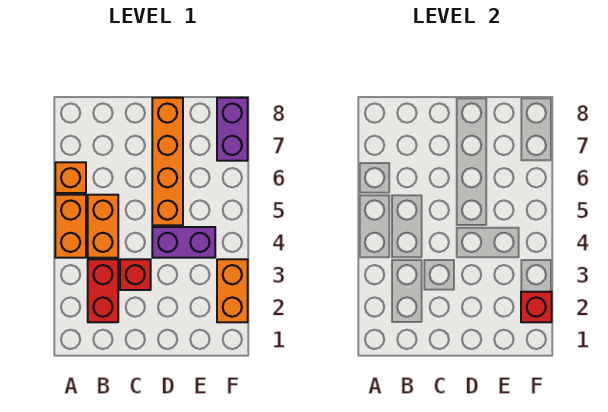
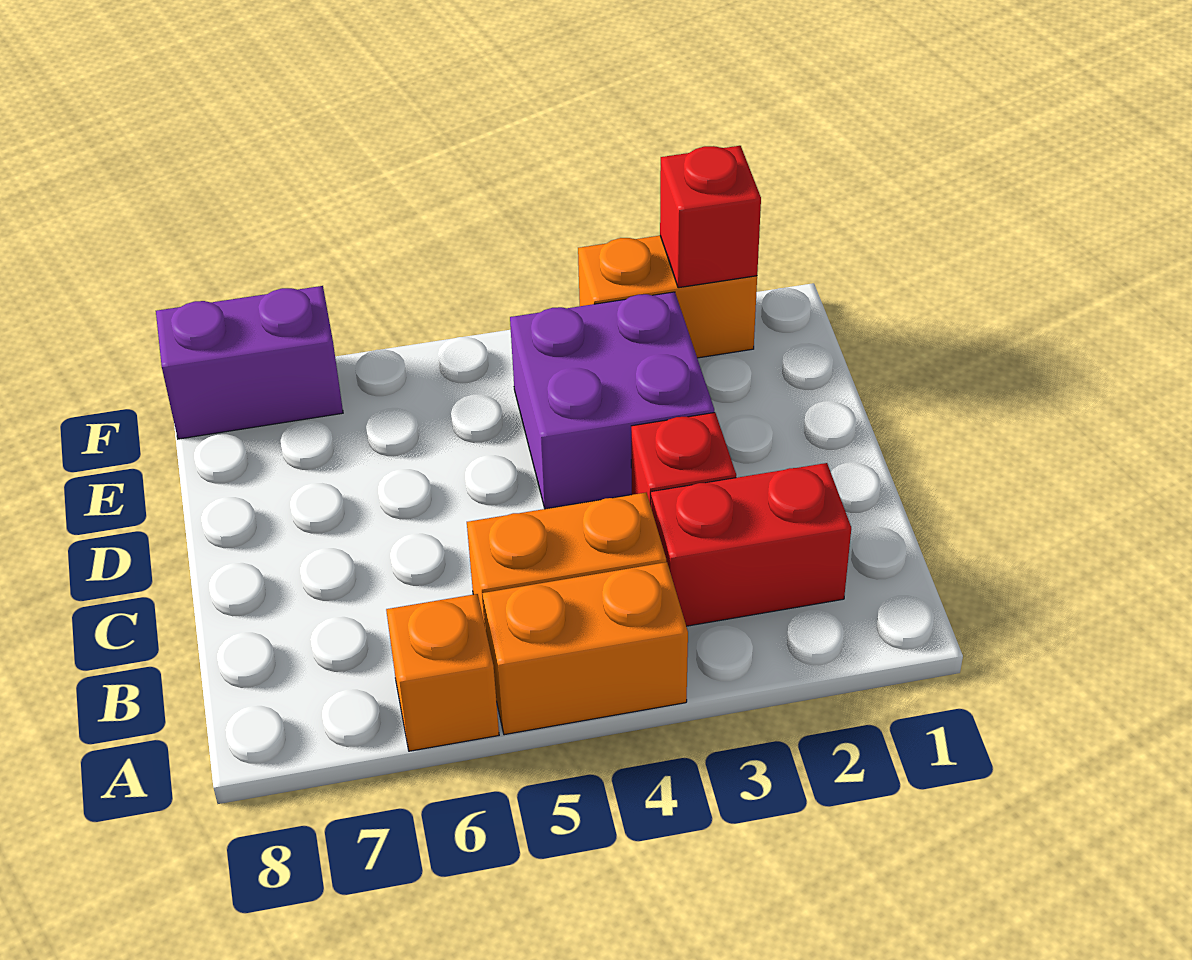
purple brick D4:E4 level 1 -> purple brick D3:E4 level 1
orange brick D5:D8 level 1 -> none

